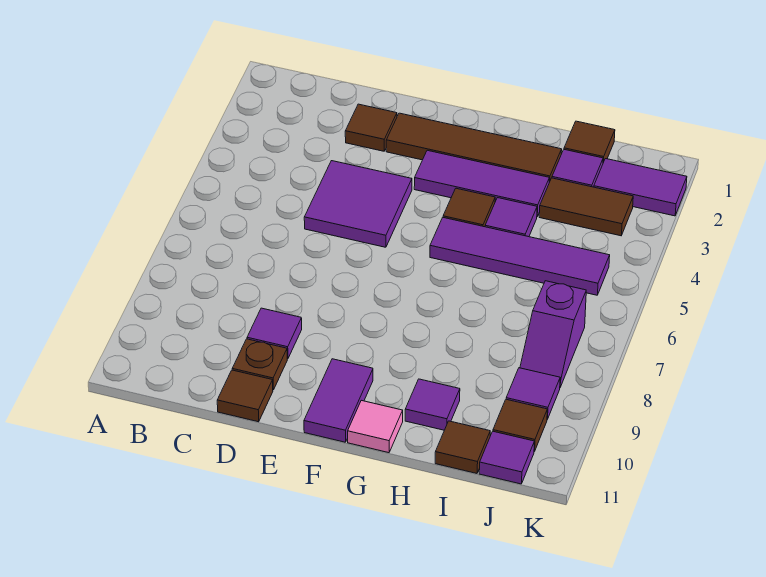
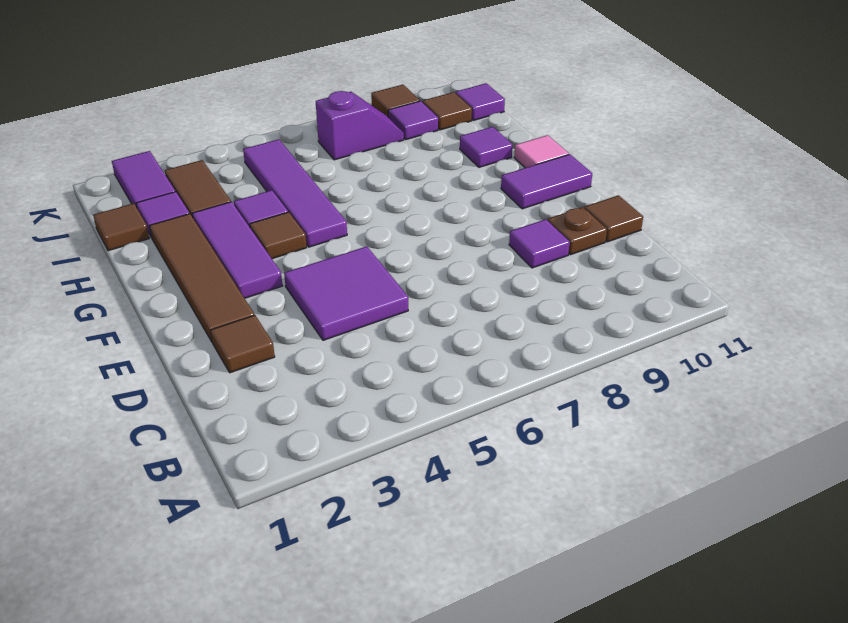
brown tile I11 level 1 -> brown tile K9 level 1

